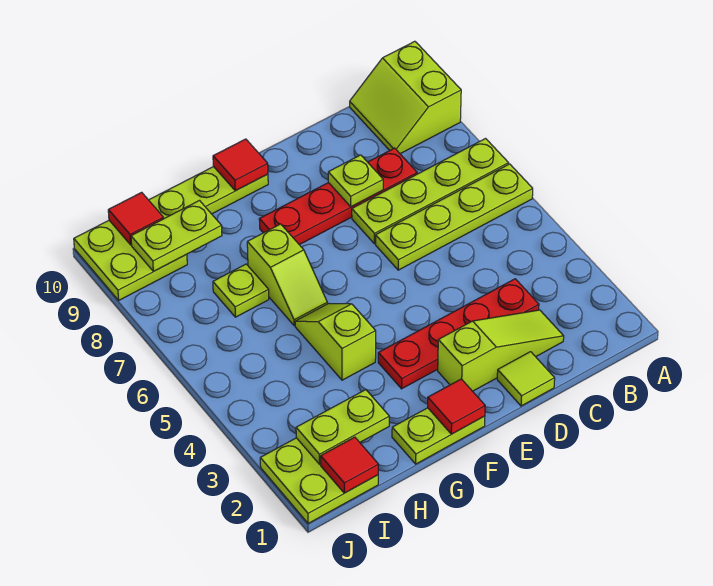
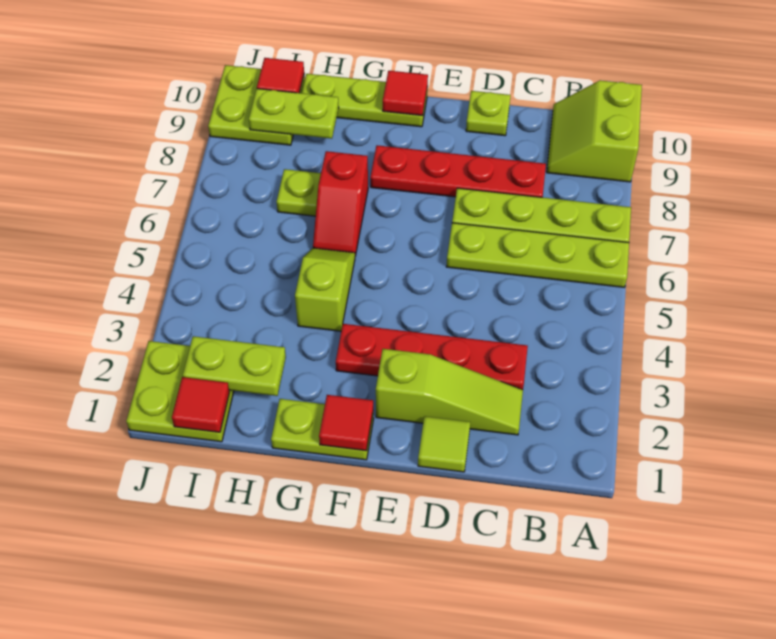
lime plate D8 level 2 -> lime plate D10 level 1
lime slope G6:G7 level 1 top 7 -> red slope G6:G7 level 1 top 7

